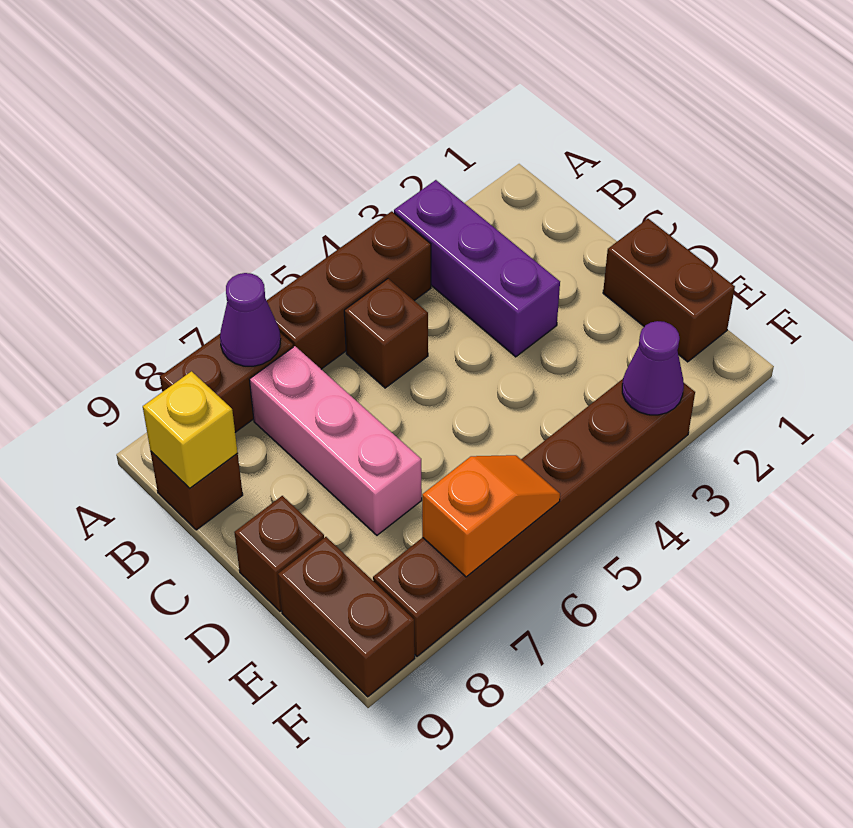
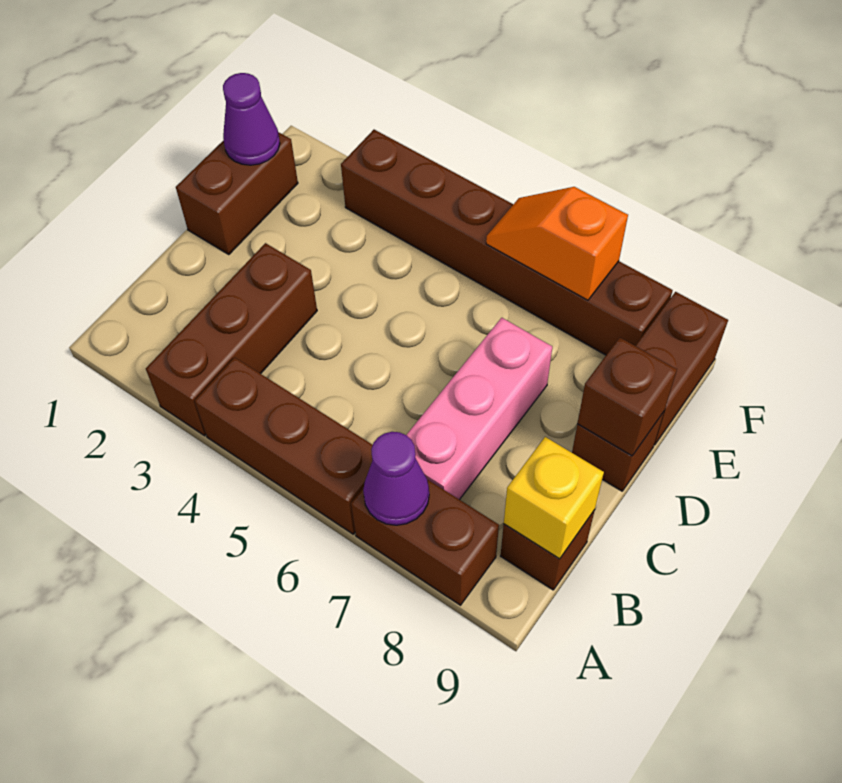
purple brick A3:C3 level 1 -> brown brick A3:C3 level 1
brown brick B5 level 1 -> brown brick D9 level 2
purple cone F3 level 2 -> purple cone E1 level 2

